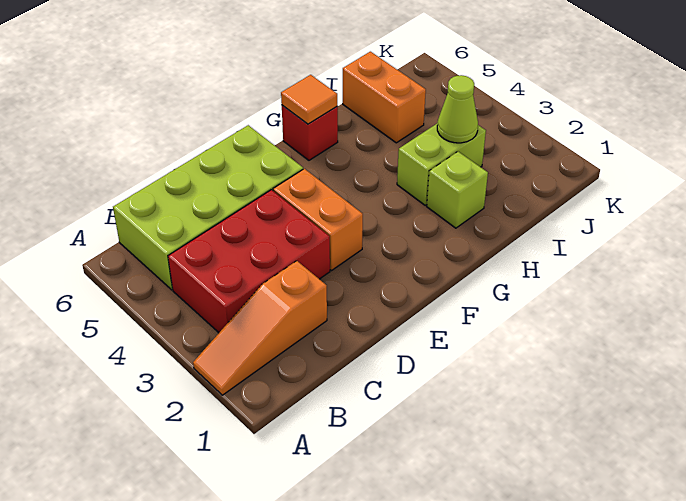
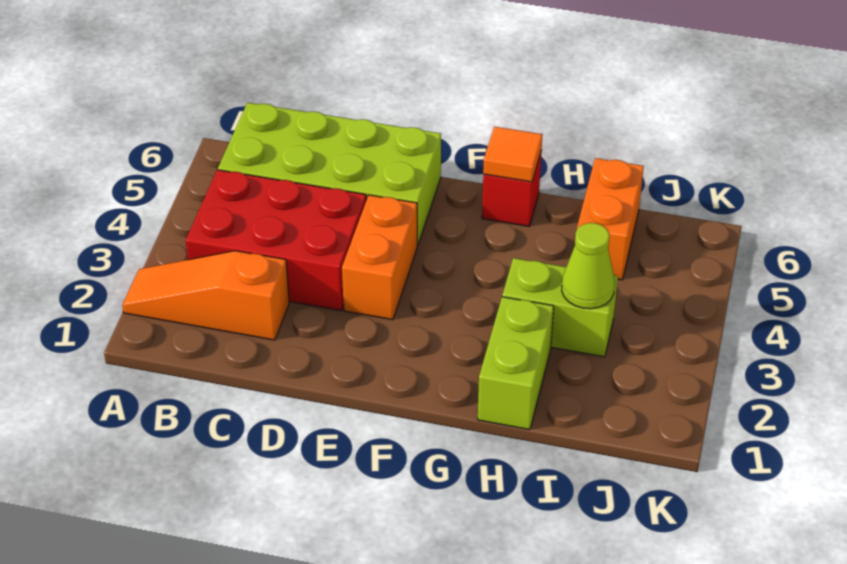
lime brick H2 level 1 -> lime brick H1:H2 level 1

